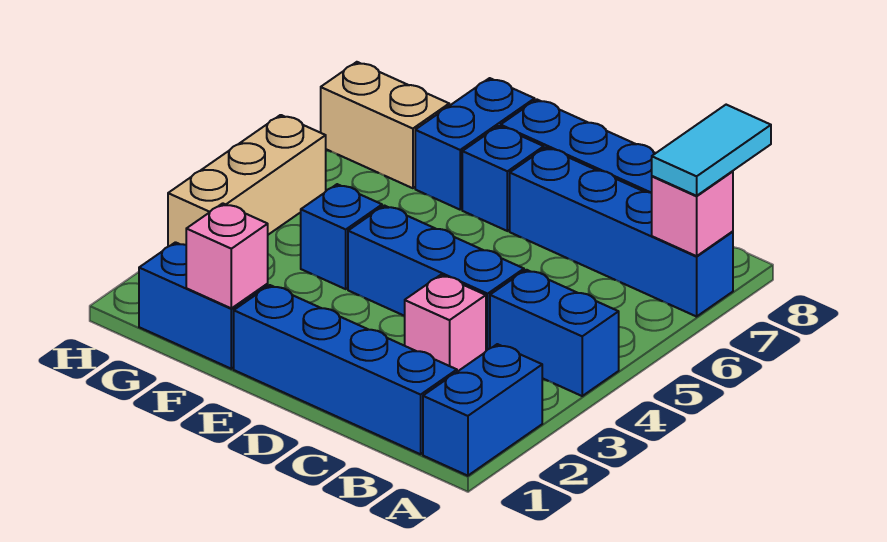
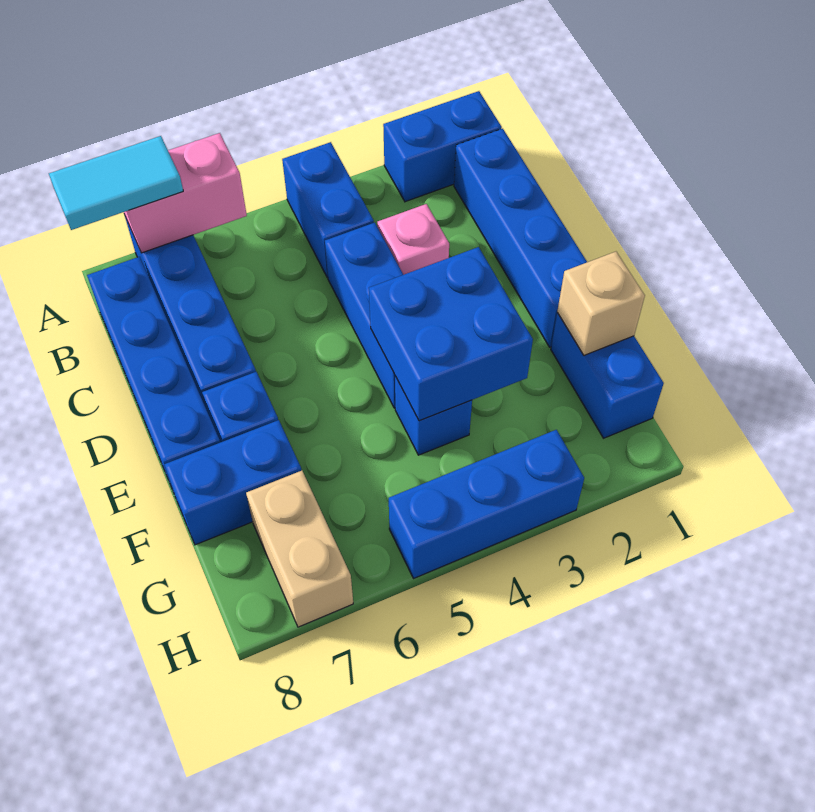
pink brick A7 level 2 -> pink brick A6:A7 level 2
none -> blue brick E3:F4 level 2
pink brick F1 level 2 -> tan brick F1 level 2
tan brick H3:H5 level 1 -> blue brick H3:H5 level 1

